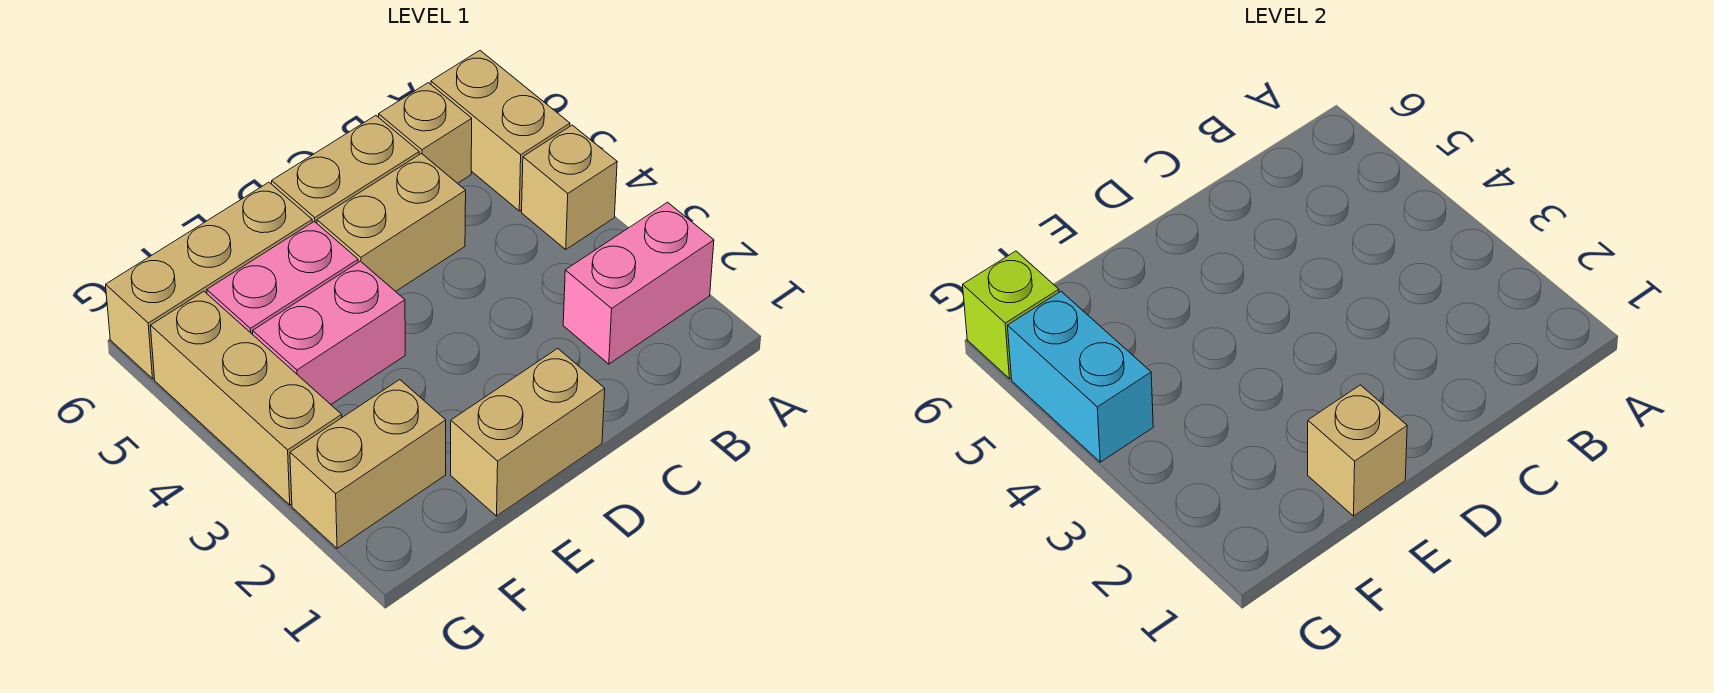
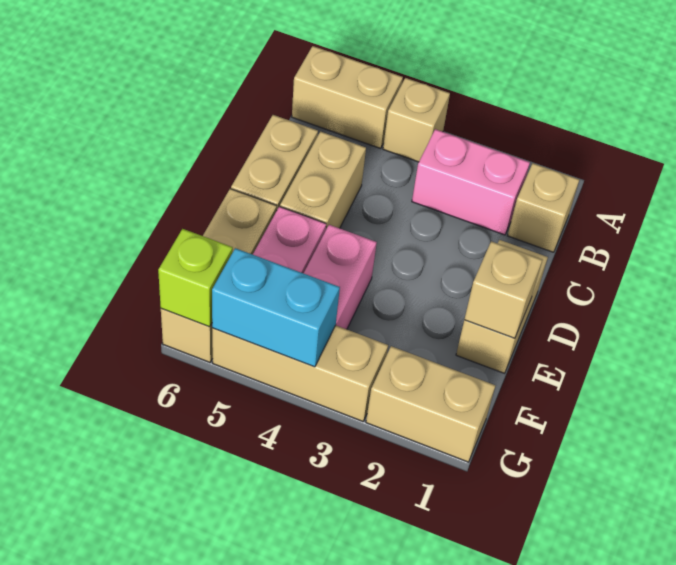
pink brick A2:B2 level 1 -> pink brick B2:B3 level 1
tan brick B6 level 1 -> tan brick B1 level 1
tan brick F2:G2 level 1 -> tan brick G1:G2 level 1

